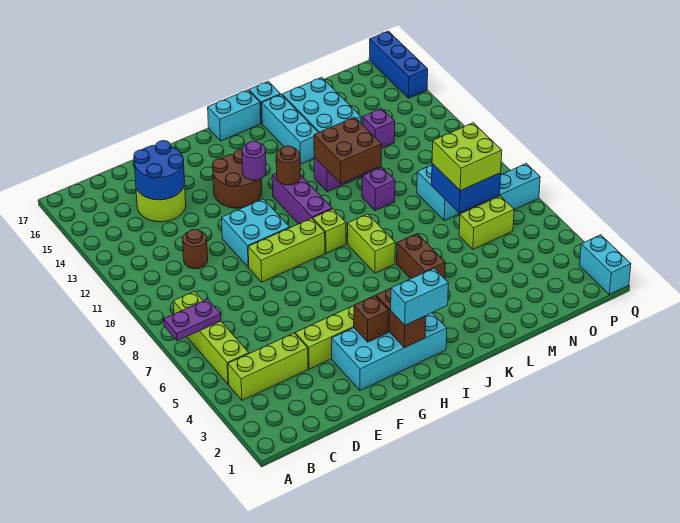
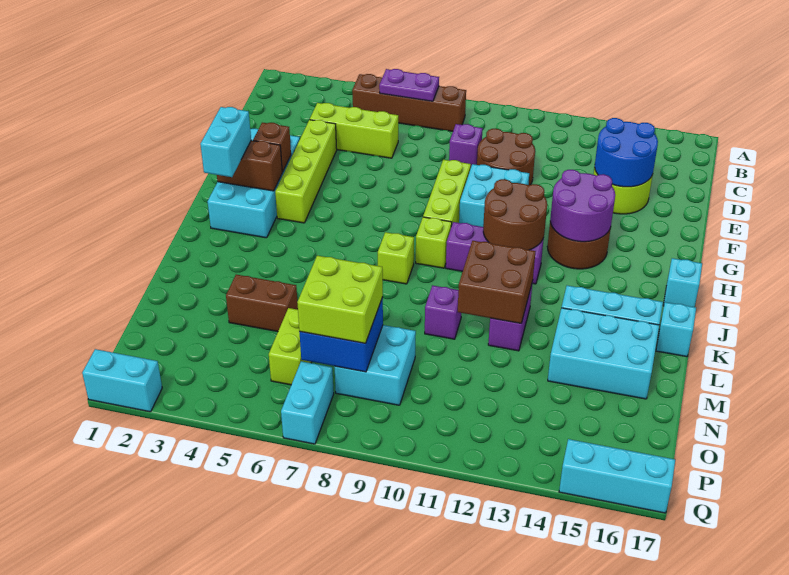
purple plate A7:B7 level 2 -> purple plate B6:B7 level 2
lime brick B4:D4 level 1 -> lime brick D4:D6 level 1
lime brick B5:B8 level 1 -> brown brick B5:B8 level 1
brown round brick D11 level 1 -> brown round brick D10:E11 level 1
purple round brick H13 level 2 -> purple round brick G13:H14 level 2
brown round brick I12 level 2 -> brown round brick H11:I12 level 2
cyan brick I17:J17 level 1 -> cyan brick I17 level 1
lime brick J7:J8 level 1 -> lime brick J8 level 1
brown brick K5:K6 level 1 -> brown brick M4:M5 level 1
purple brick N13 level 1 -> purple brick D9 level 1
blue brick Q15:Q17 level 1 -> cyan brick Q15:Q17 level 1

